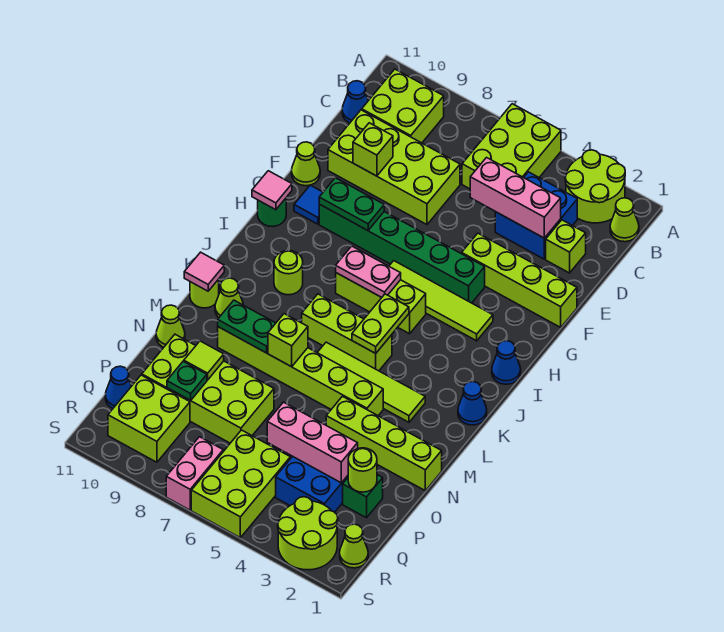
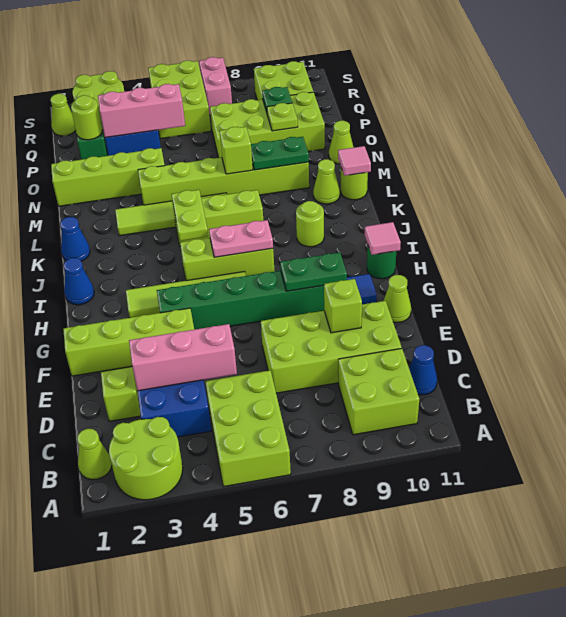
lime tile O9 level 2 -> lime plate O9 level 2
blue cone Q11 level 1 -> none

